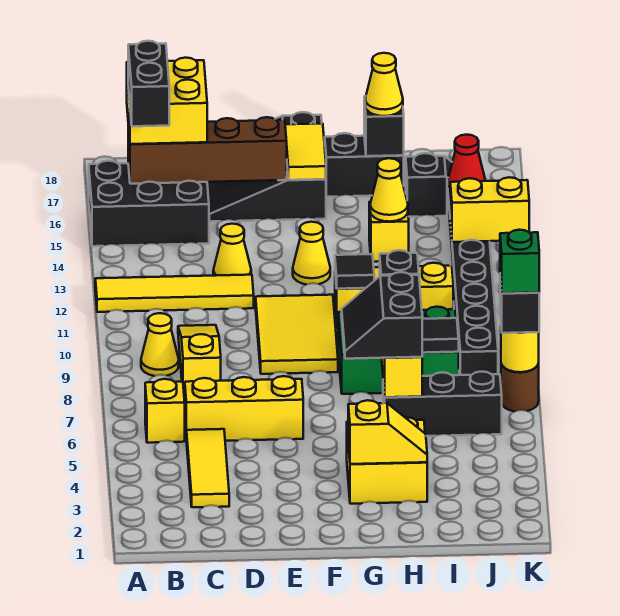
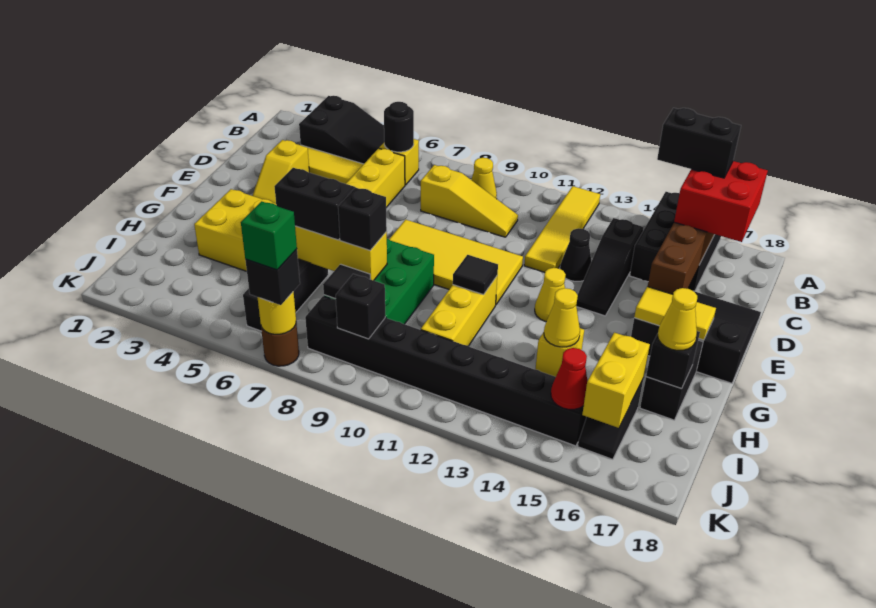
none -> black slope A3:B5 level 1 top 3
none -> black round brick B6 level 2
yellow brick B16:C17 level 3 -> red brick B16:C17 level 3
none -> black slope C14:E14 level 1 top C
yellow cone D13 level 1 -> black cone D13 level 1
yellow tile E9:F11 level 1 -> yellow tile E8:F11 level 1
yellow slope G3:H3 level 2 top G -> yellow slope D3:E3 level 1 top D
none -> black brick J9 level 2
yellow brick J13:K13 level 2 -> yellow brick I16:J16 level 2

